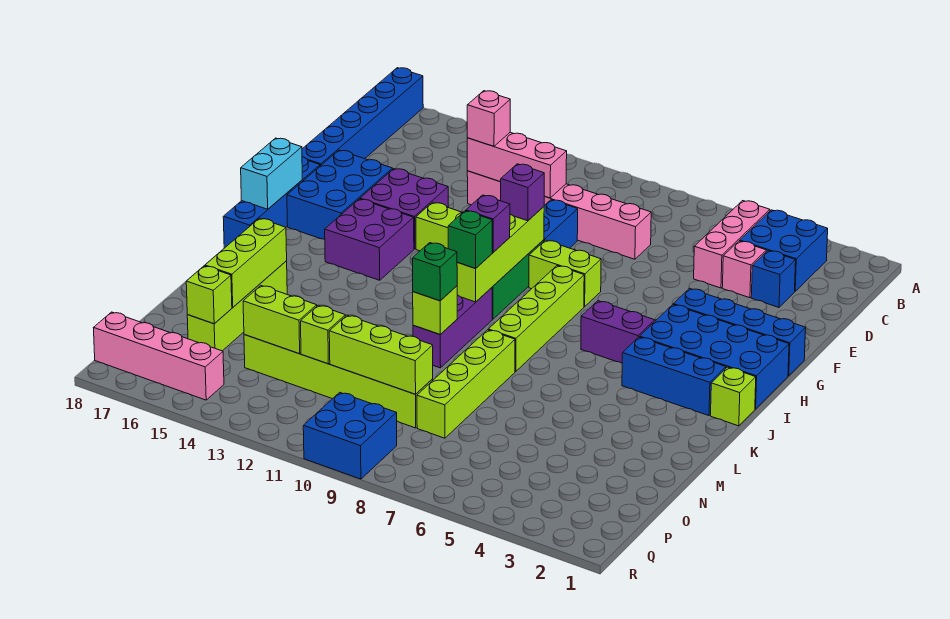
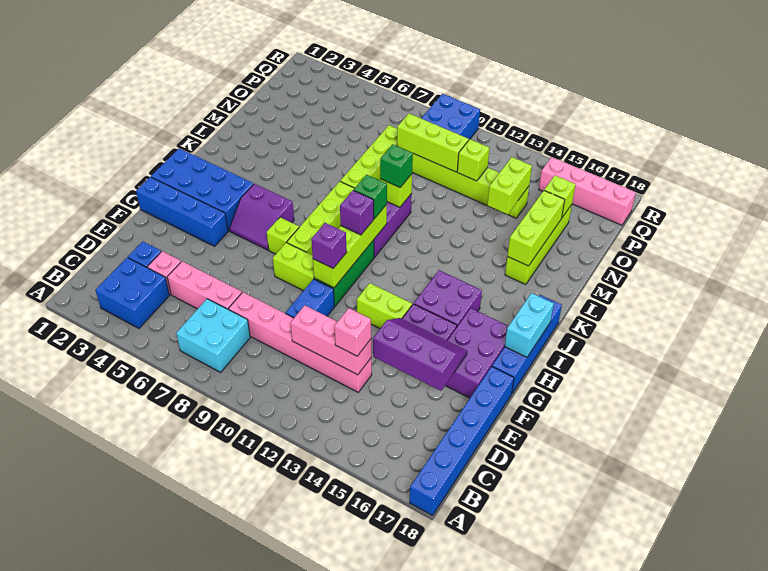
pink brick B5:D5 level 1 -> pink brick D5:D7 level 1
none -> cyan brick B7:C8 level 1
none -> purple slope E14:F16 level 2 top E
blue brick F16:H17 level 1 -> purple brick F16:H17 level 1
lime brick J1 level 1 -> lime brick H7 level 1
blue brick J2:J4 level 1 -> none
lime brick O13:O14 level 2 -> lime brick N14:O14 level 2

